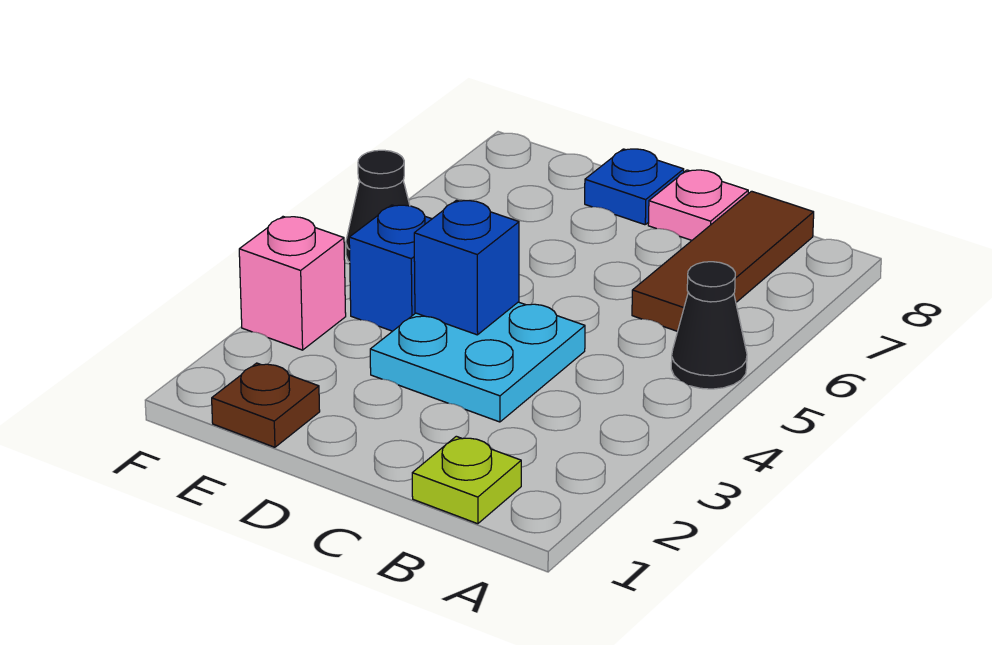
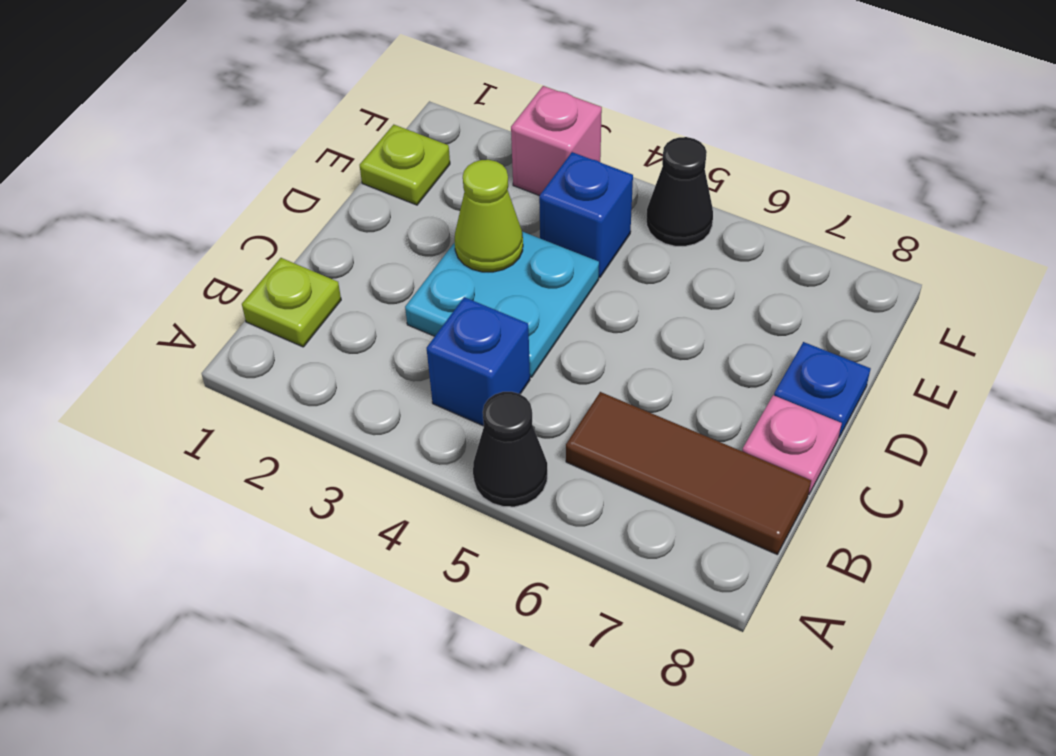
none -> lime cone D3 level 2
blue brick D4 level 2 -> blue brick B4 level 1
brown plate E1 level 1 -> lime plate E1 level 1

